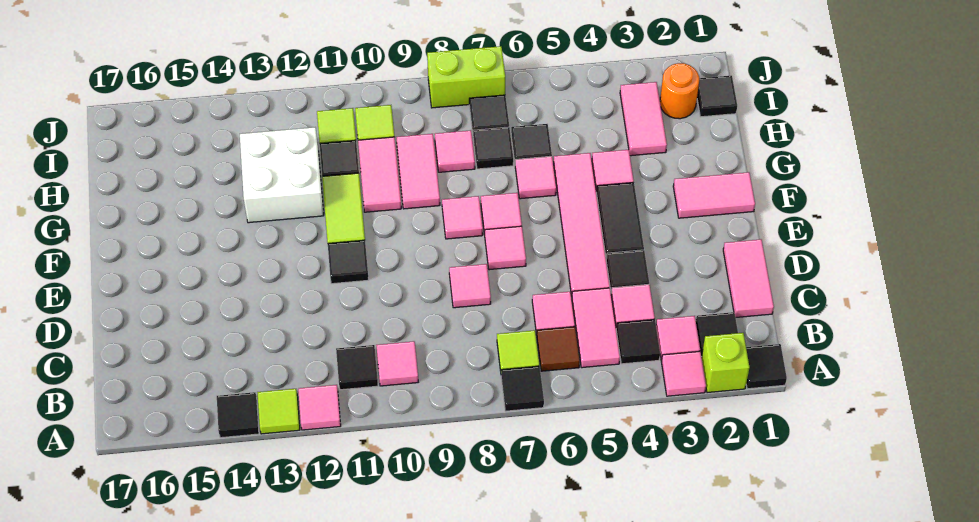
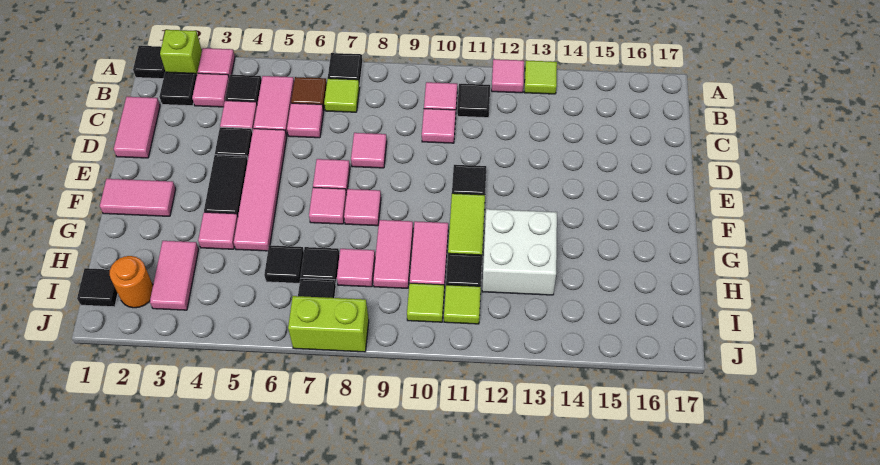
black tile A14 level 1 -> none
pink tile G6 level 1 -> pink tile C10 level 1

